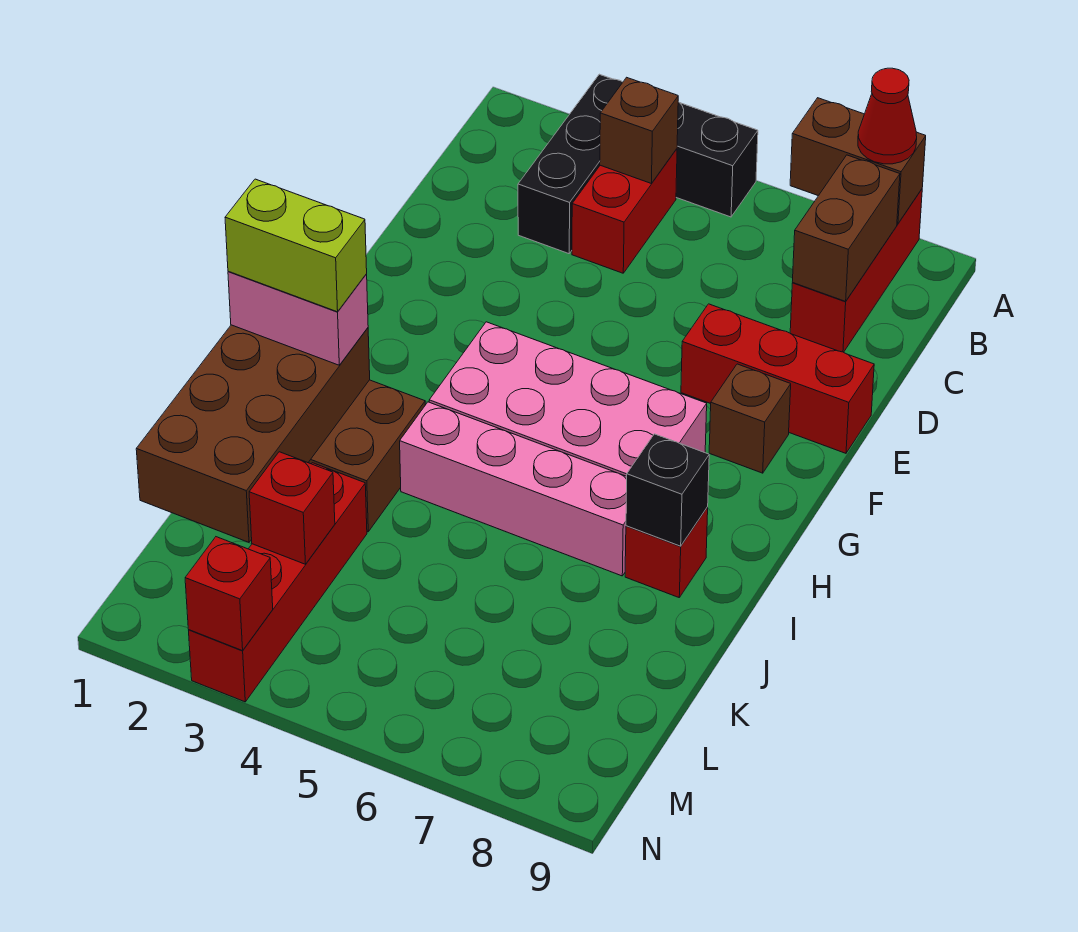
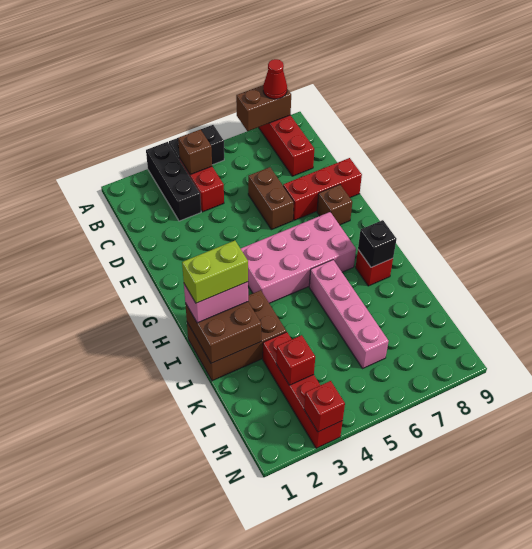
brown brick B8:C8 level 2 -> brown brick D6:E6 level 1
brown brick I1:L2 level 2 -> brown brick I1:J2 level 2
pink brick I4:I7 level 1 -> pink brick I6:L6 level 1

